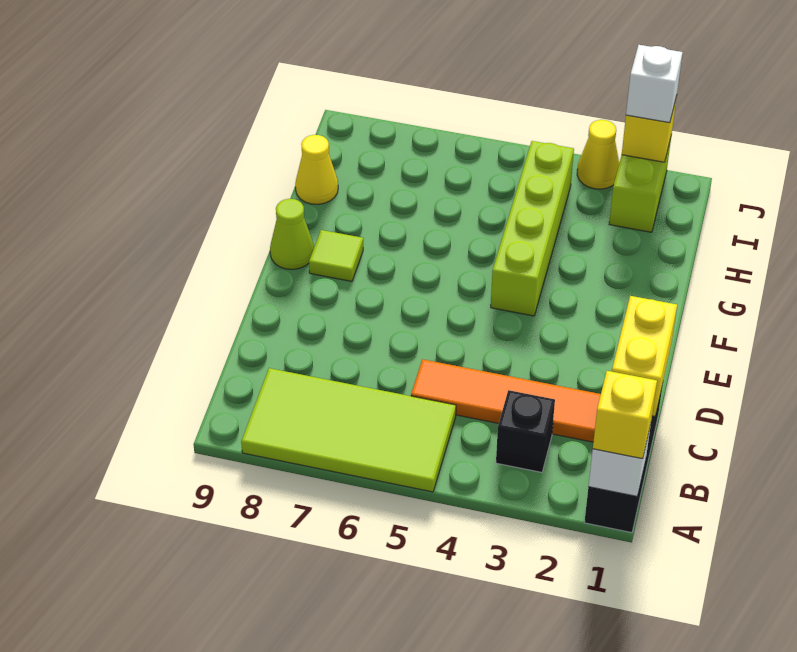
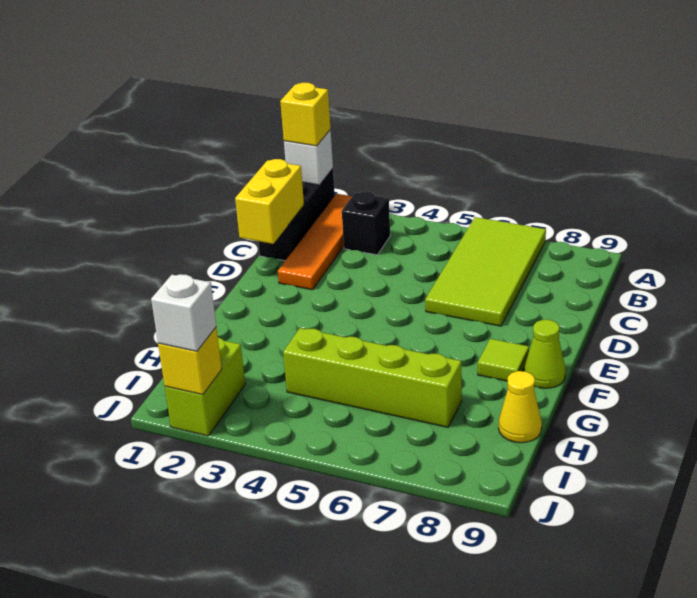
lime tile A5:B8 level 1 -> lime tile A6:D7 level 1
orange tile C2:C5 level 1 -> orange tile A2:D2 level 1
lime brick F4:I4 level 1 -> lime brick H4:H7 level 1
yellow cone J3 level 1 -> none

